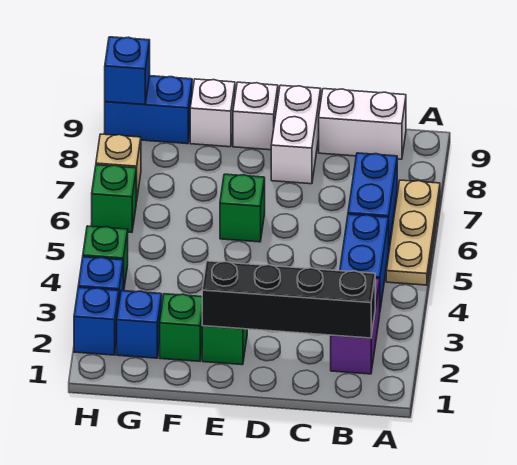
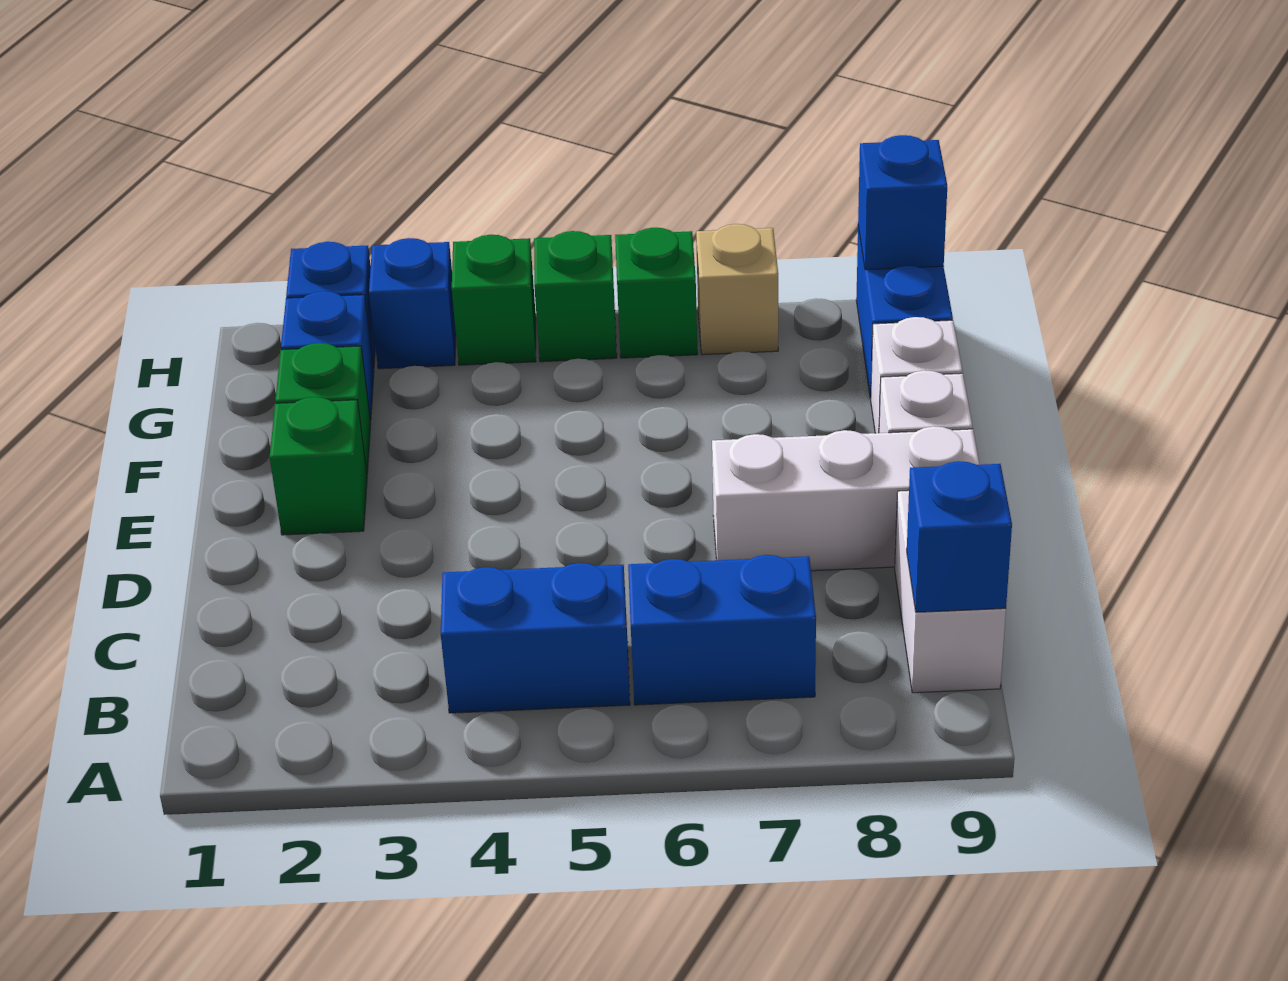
tan plate A5:A7 level 1 -> none
purple brick B2:B3 level 1 -> none
black brick B2:E2 level 2 -> none
none -> blue brick B9 level 2
white brick D8:D9 level 1 -> white brick D7:D9 level 1
green brick E6 level 1 -> green brick H5 level 1

